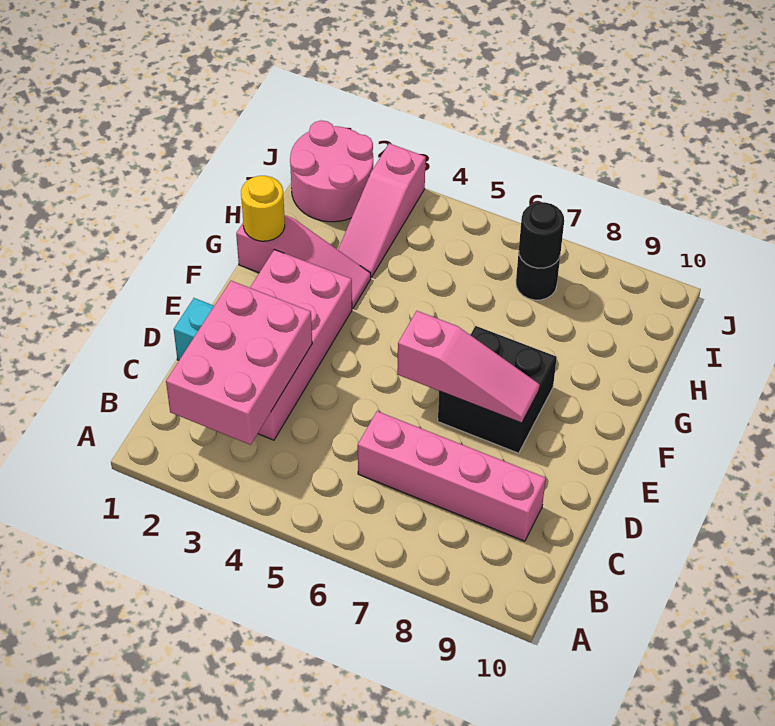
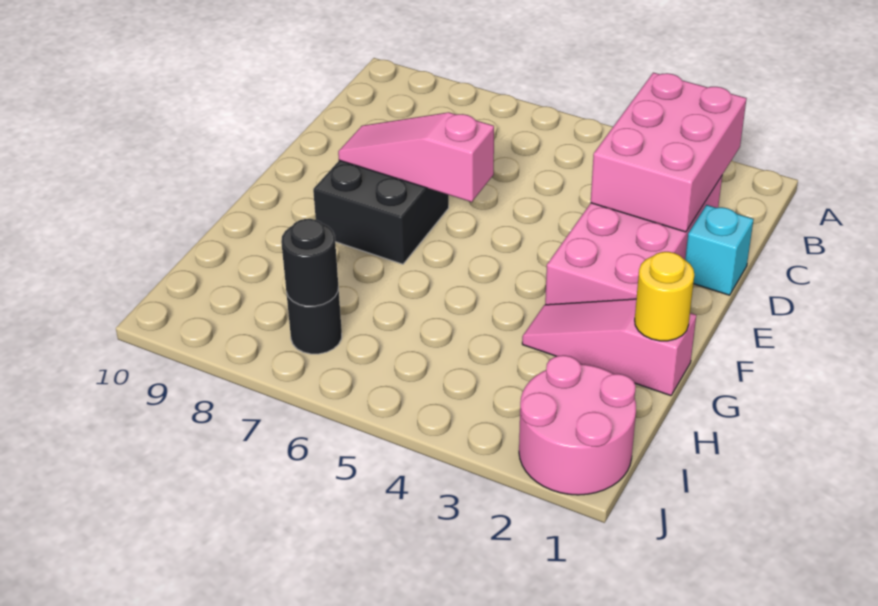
pink brick C6:C9 level 1 -> none
pink slope H3:J3 level 1 top J -> none

